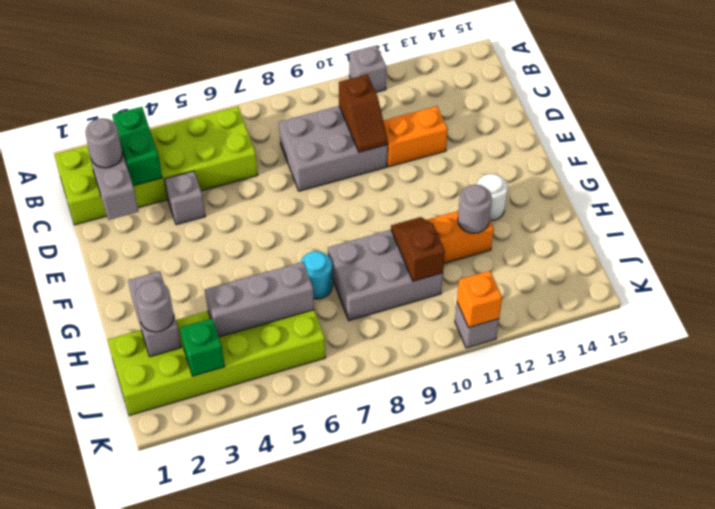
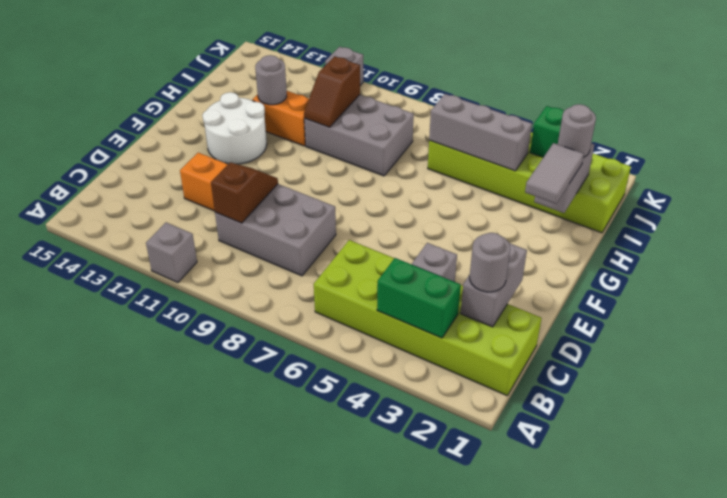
green brick B3:C3 level 2 -> green brick B3:B4 level 2
none -> grey tile G2:H2 level 3
white round brick G13 level 1 -> white round brick F12:G13 level 1
cyan round brick H7 level 1 -> none
orange brick K11 level 2 -> none

